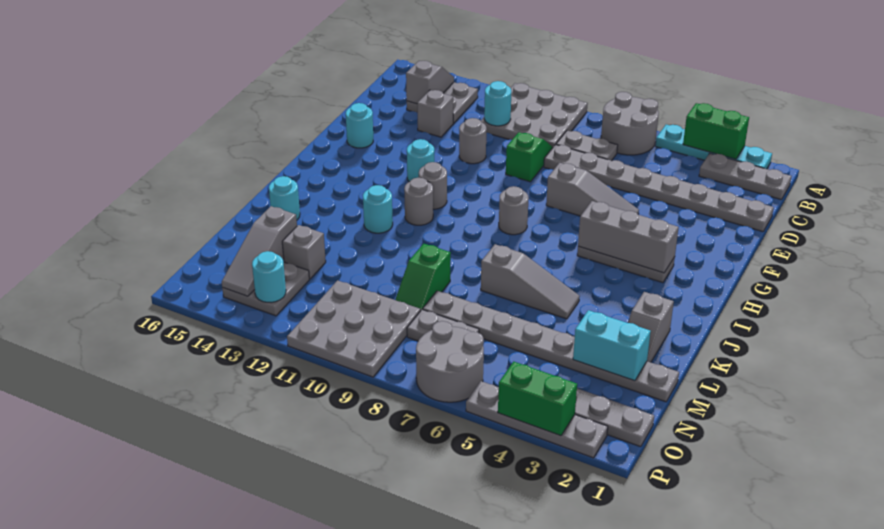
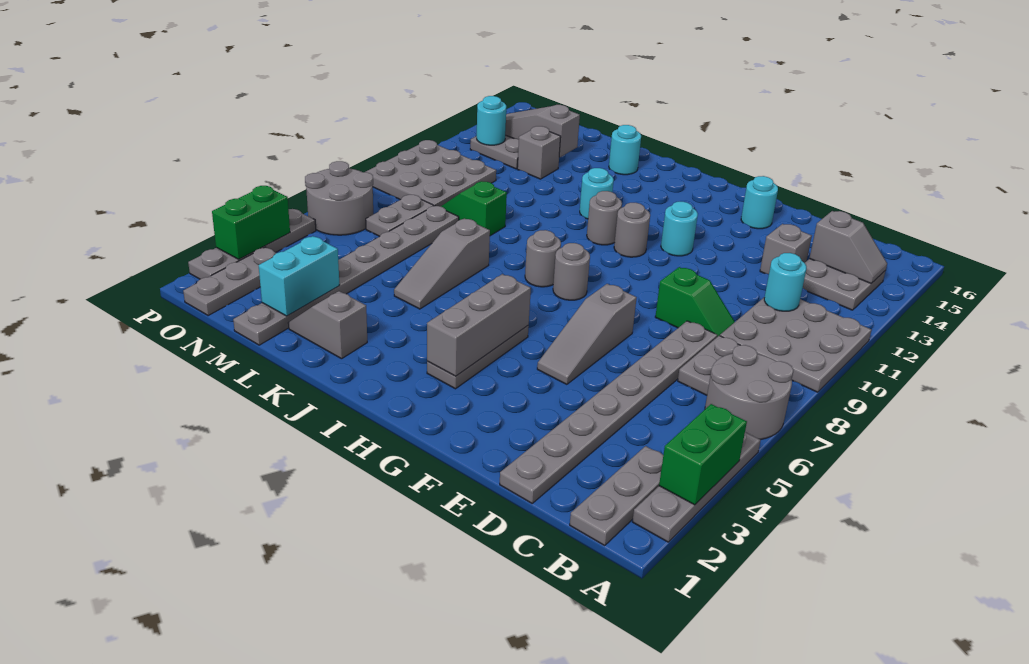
cyan plate A2:A5 level 1 -> grey plate A2:A5 level 1
grey round brick E11 level 1 -> grey round brick I8 level 1

